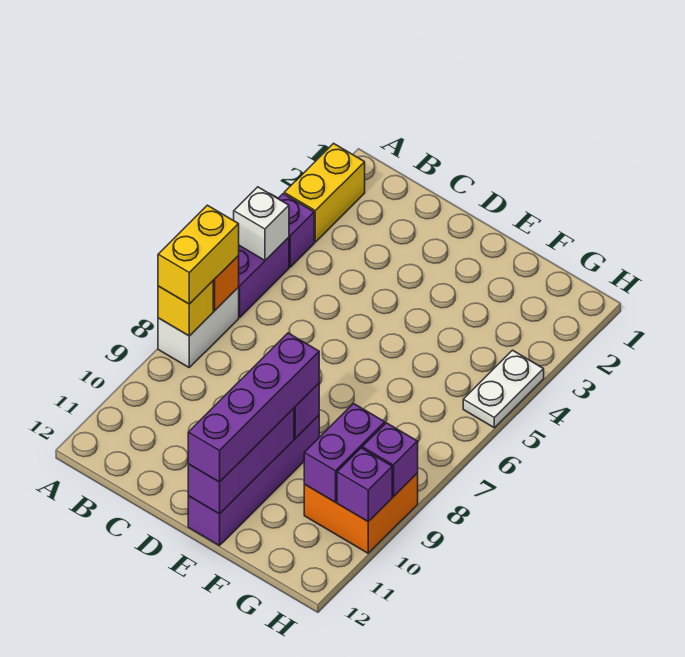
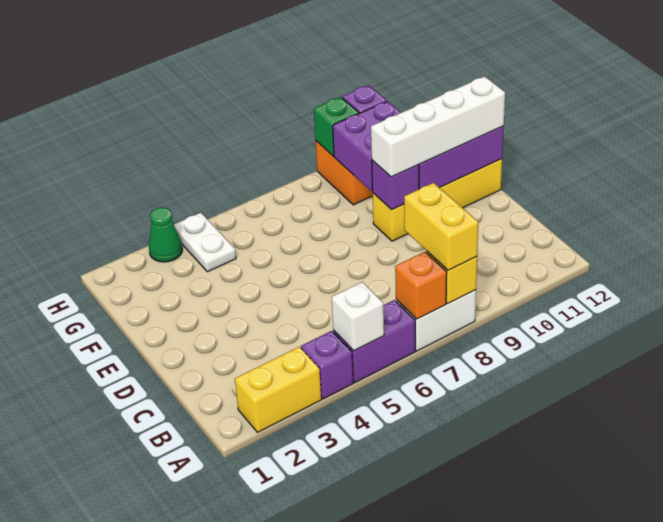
yellow brick A7:A8 level 3 -> yellow brick A8:B8 level 3
purple brick E9:E12 level 1 -> yellow brick E9:E12 level 1
purple brick E9:E12 level 3 -> white brick E9:E12 level 3
purple brick G9:G10 level 2 -> purple brick F9:G10 level 2
none -> green cone H3 level 1
white plate H4:H5 level 1 -> white plate G4:H4 level 1
purple brick H9 level 2 -> green brick H9 level 2

